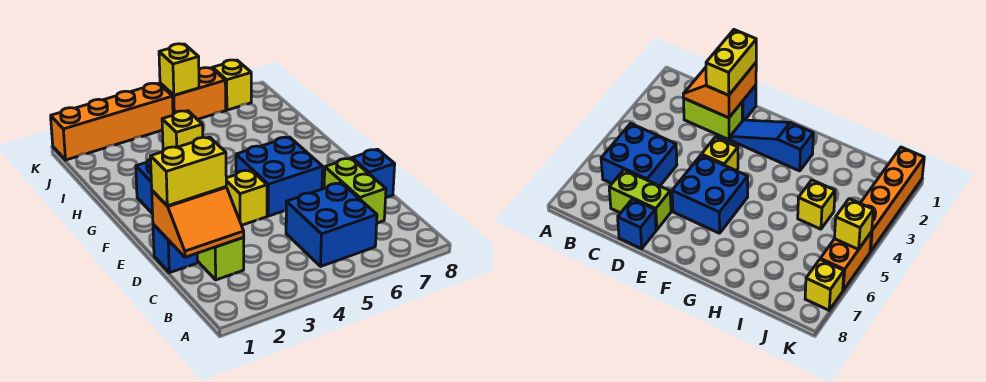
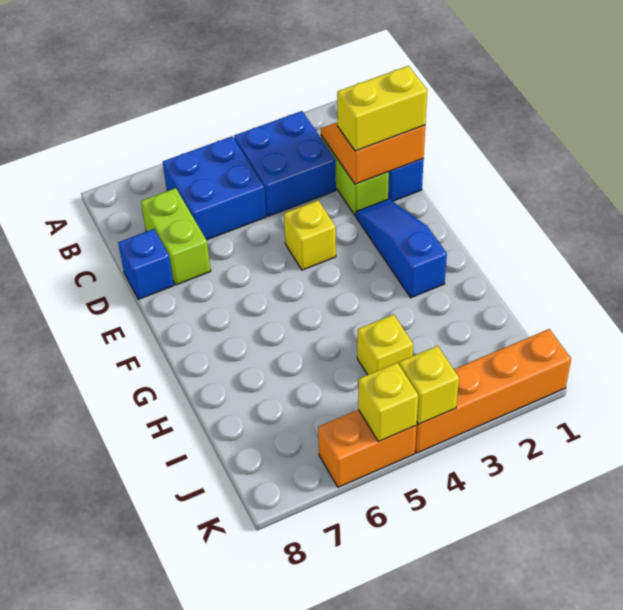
blue brick E5:F6 level 1 -> blue brick B3:C4 level 1
yellow brick K7 level 1 -> yellow brick K4 level 2

